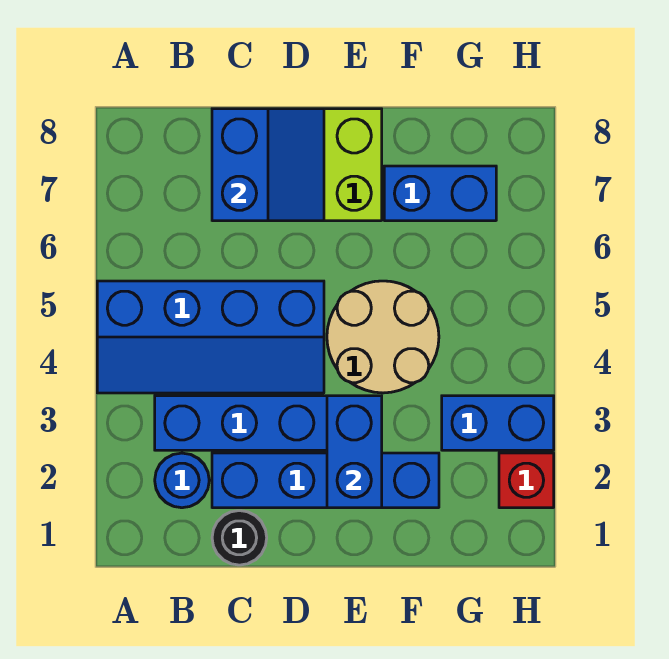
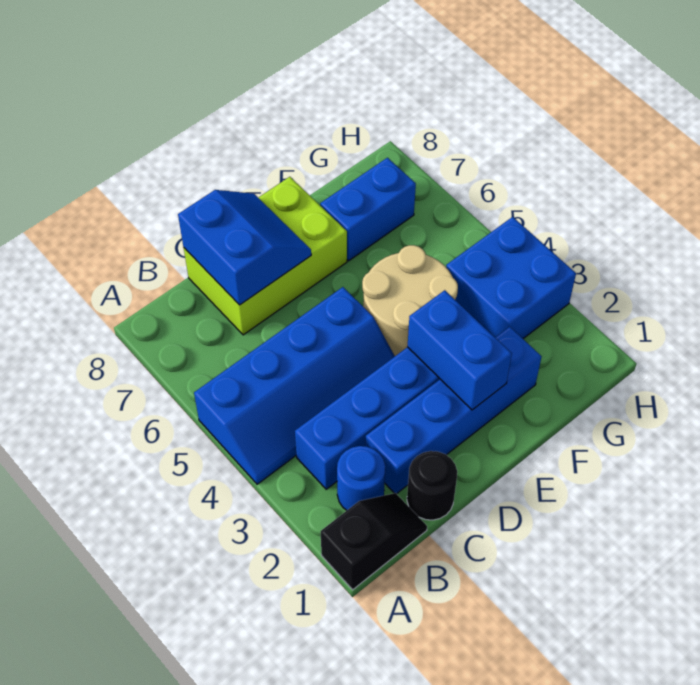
none -> black slope A1:B1 level 1 top A
blue brick G3:H3 level 1 -> blue brick G3:H4 level 1
red brick H2 level 1 -> none

